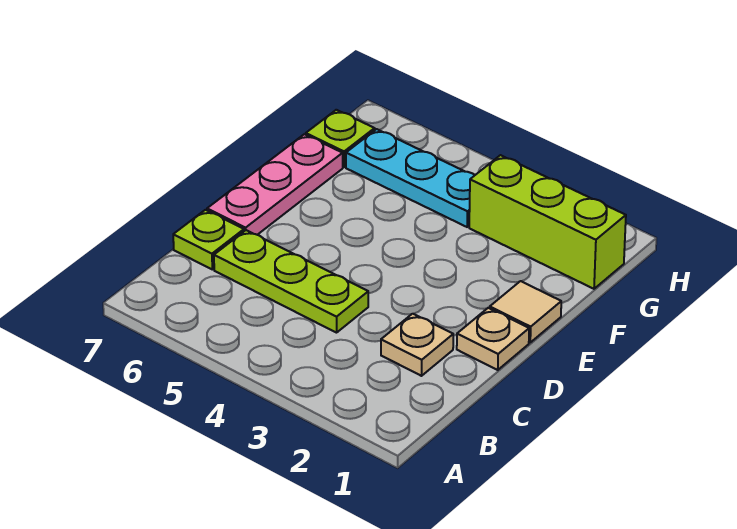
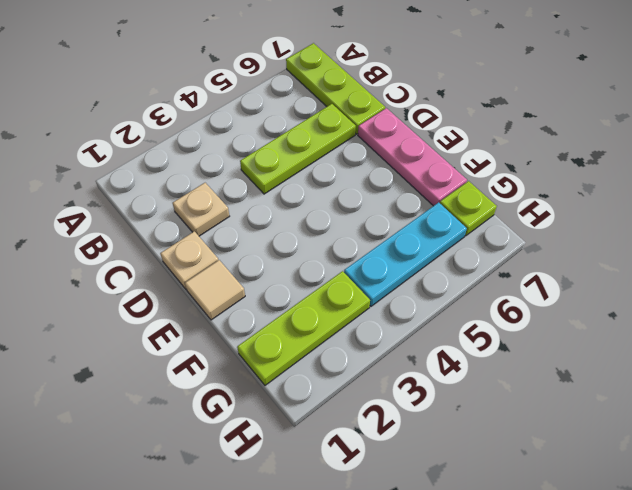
lime plate C7 level 1 -> lime plate A7:C7 level 1
lime brick G1:G3 level 1 -> lime plate G1:G3 level 1

